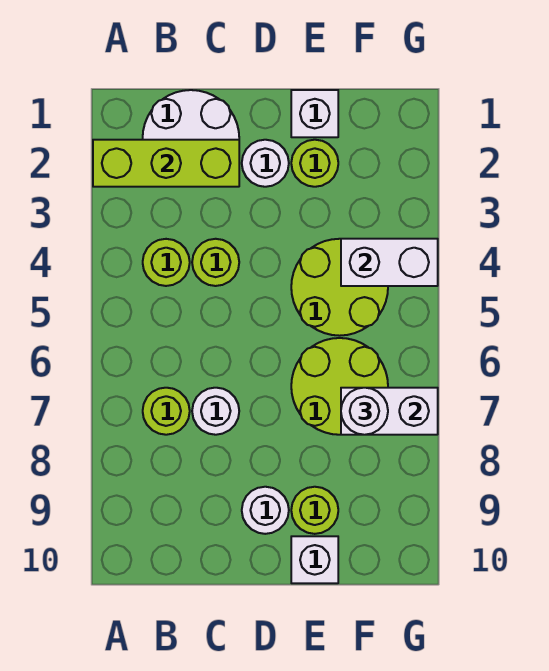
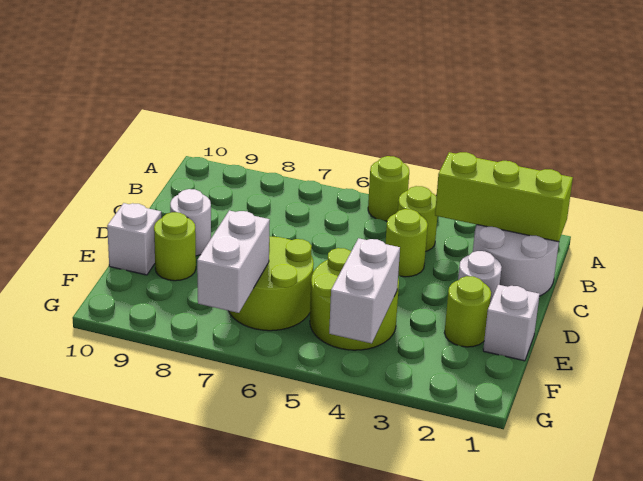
lime brick A2:C2 level 2 -> lime brick B1:B3 level 2
lime round brick B7 level 1 -> lime round brick A5 level 1
white round brick C7 level 1 -> none
white round brick F7 level 3 -> none

